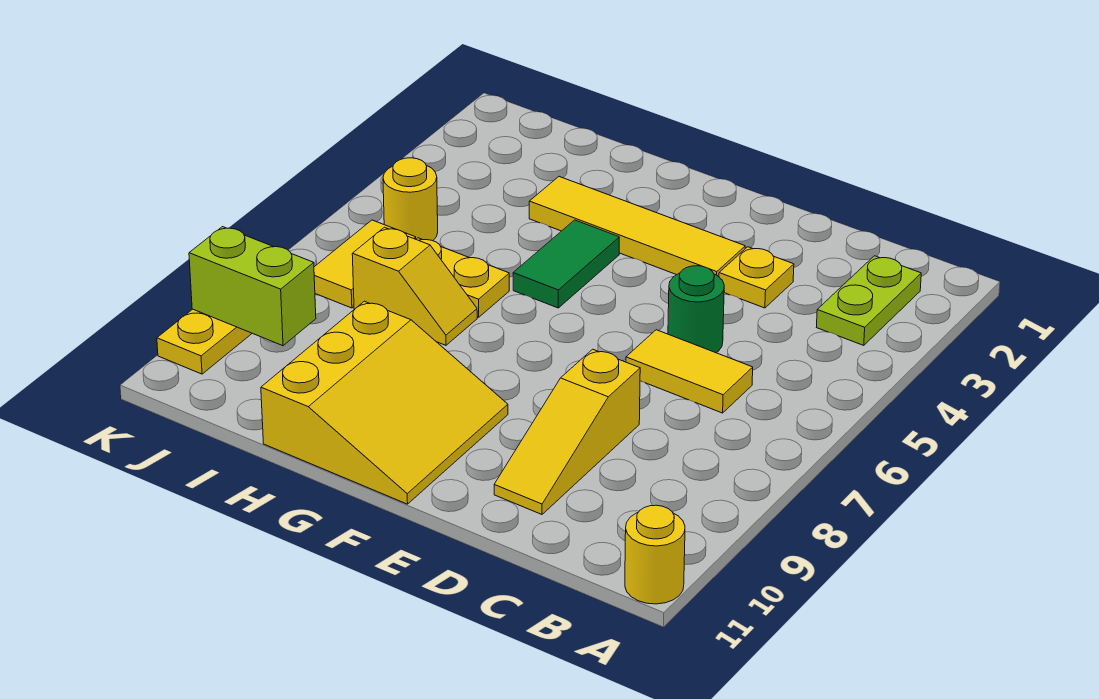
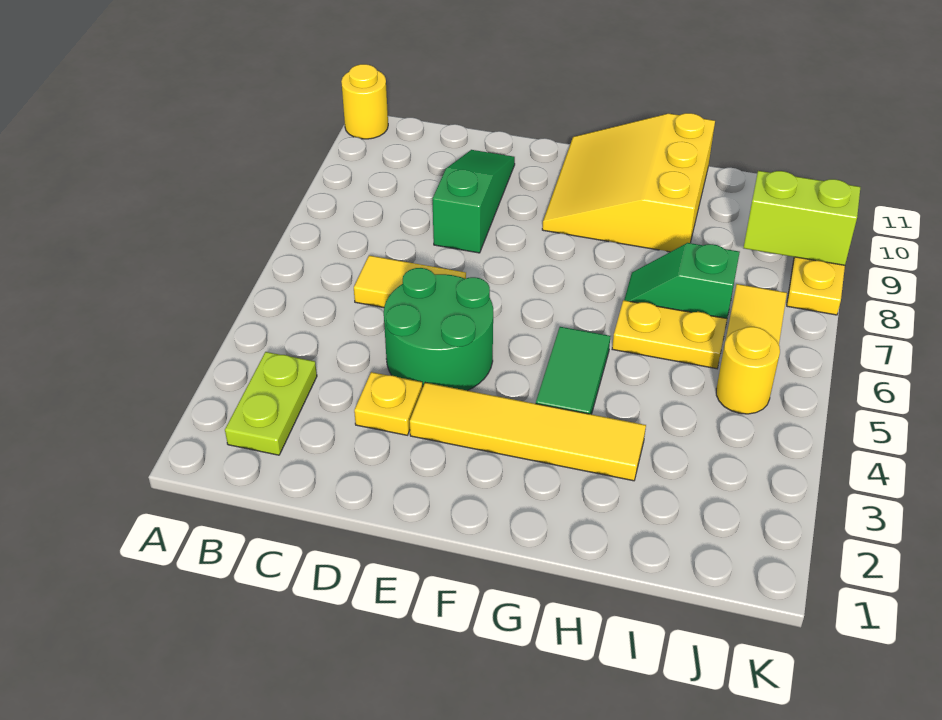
green round brick D5 level 1 -> green round brick D4:E5 level 1
yellow slope D8:D10 level 1 top 8 -> green slope D8:D10 level 1 top 8
yellow slope H7:I7 level 1 top I -> green slope H7:I7 level 1 top I

